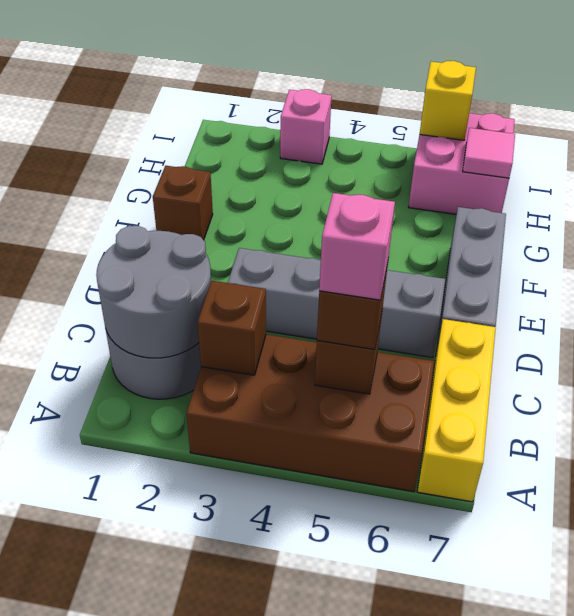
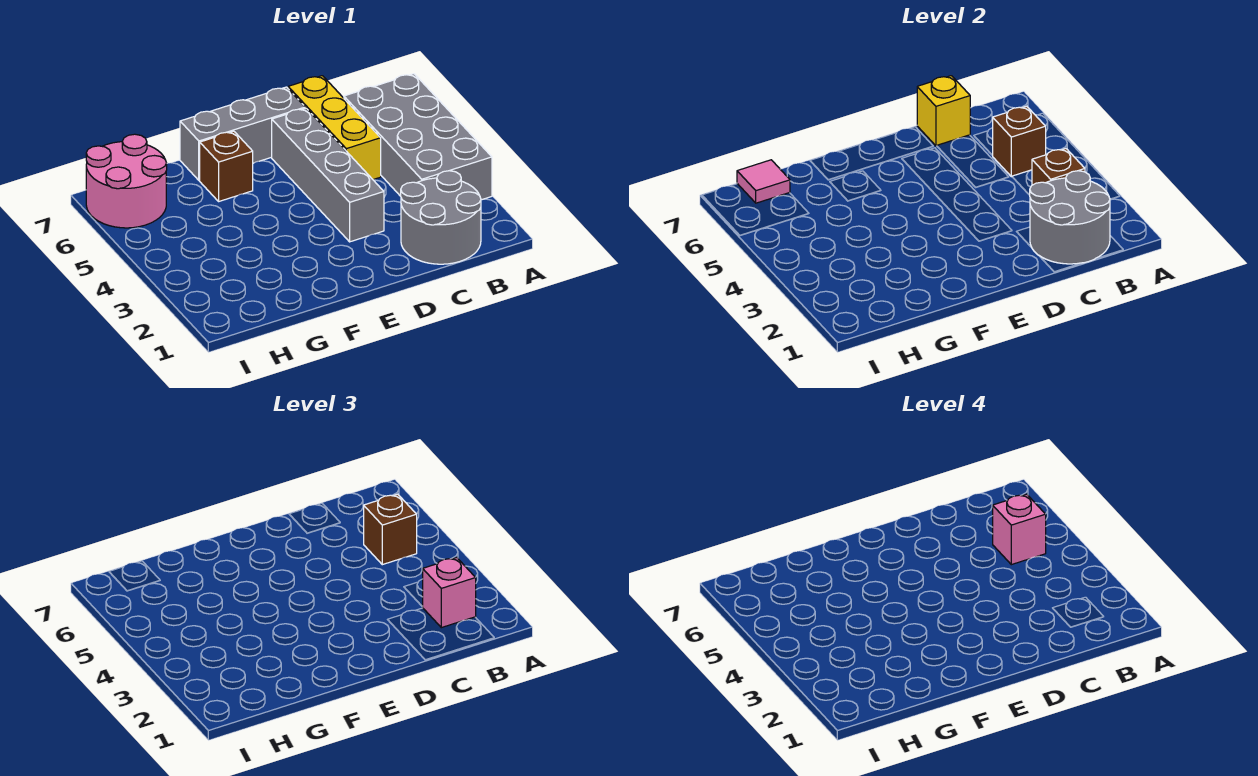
brown brick A3:B6 level 1 -> grey brick A3:B6 level 1
yellow brick A7:C7 level 1 -> yellow brick C5:C7 level 1
brown brick F1 level 1 -> brown brick F6 level 1
pink brick H6:I7 level 1 -> pink round brick H6:I7 level 1
pink brick I3 level 1 -> pink brick B2 level 3
yellow brick I6 level 2 -> yellow brick C7 level 2

